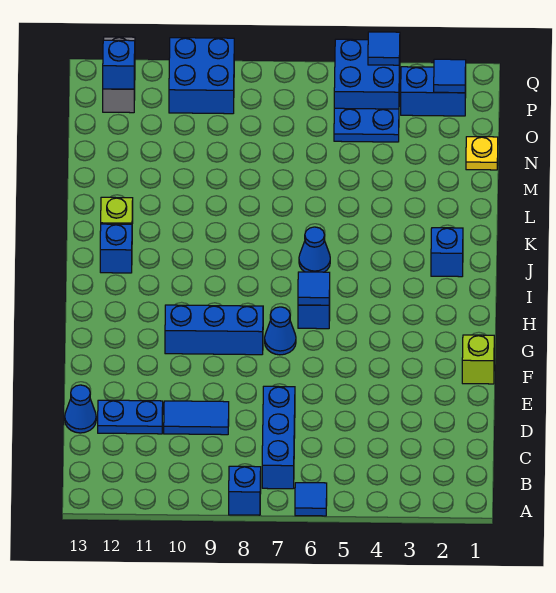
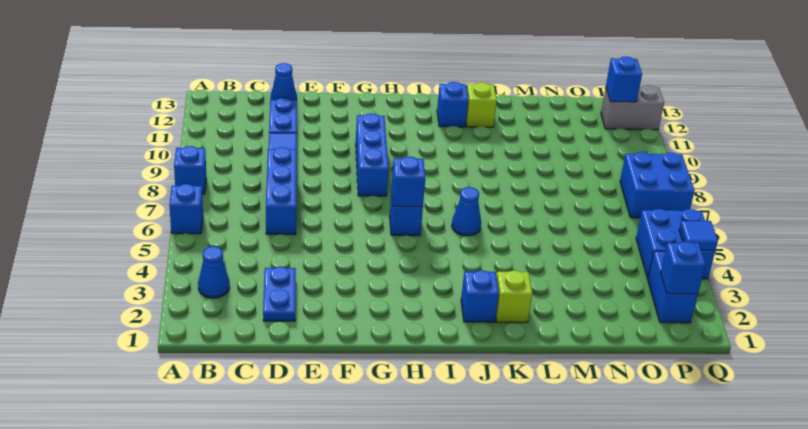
blue tile A6 level 1 -> blue brick A6 level 1
blue brick B7:D7 level 1 -> blue brick D6:D8 level 1
lime brick F1 level 1 -> lime brick K2 level 1
blue cone G7 level 1 -> blue cone B3 level 1
blue tile H6 level 2 -> blue brick H6 level 2
yellow plate N1 level 1 -> none
blue plate O4:O5 level 1 -> blue plate D2:D3 level 1
blue tile P2 level 2 -> blue brick P2 level 2
blue brick P9:Q10 level 1 -> blue brick P7:Q8 level 1

